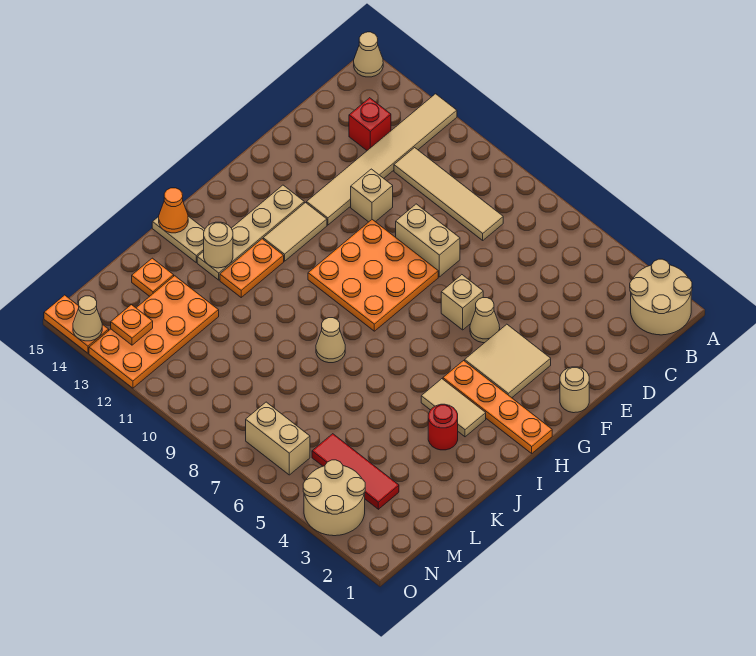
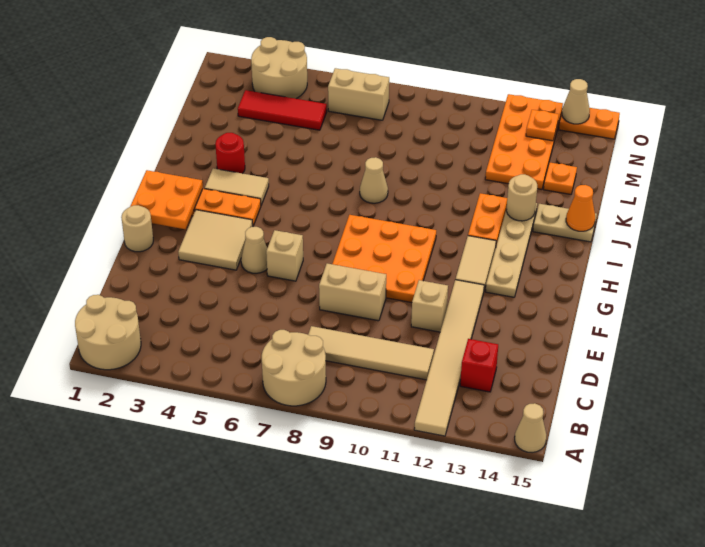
none -> tan round brick A7:B8 level 1
none -> orange plate G1:H2 level 2

